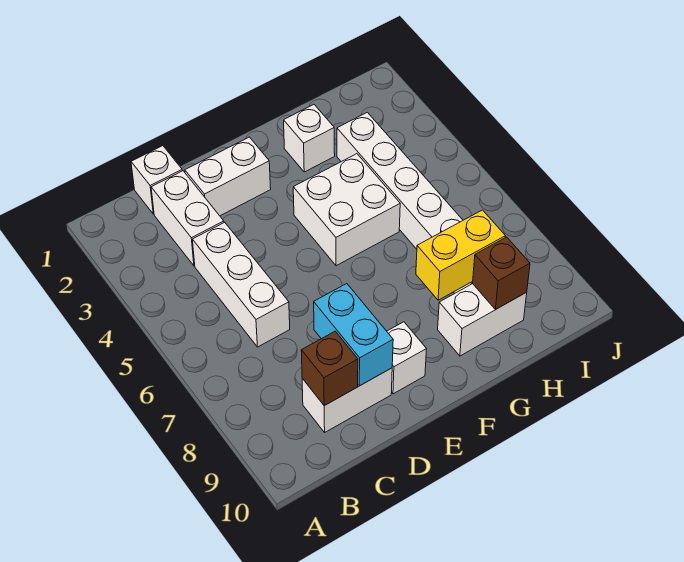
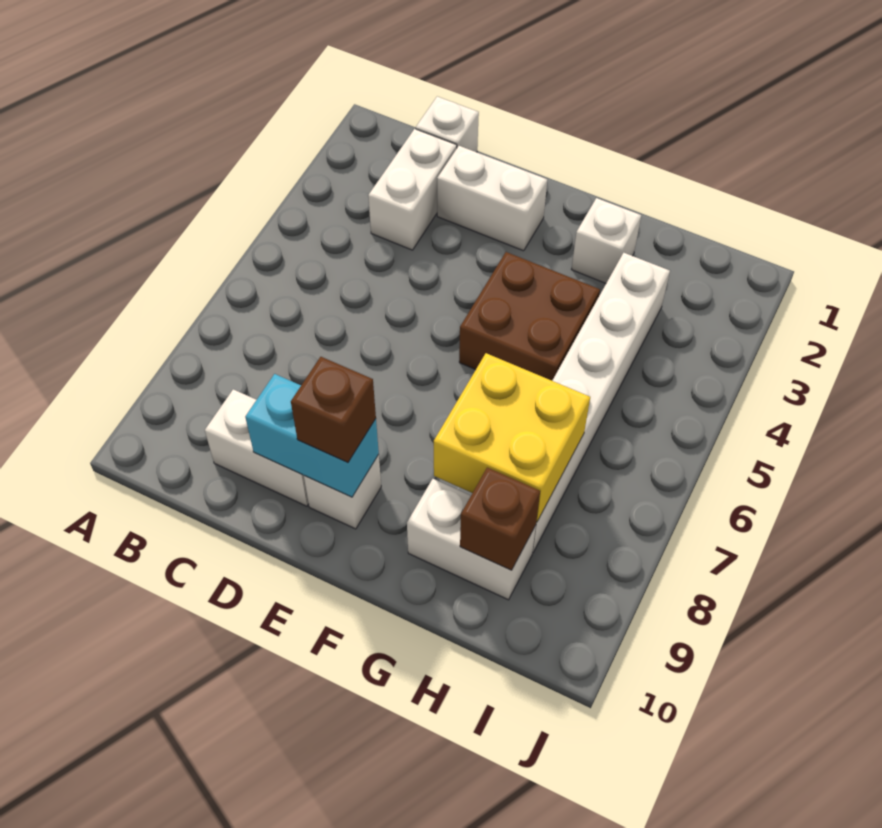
white brick C4:C6 level 1 -> none
brown brick C9 level 2 -> brown brick E9 level 3
cyan brick D8:D9 level 2 -> cyan brick D9:E9 level 2
white brick F4:G5 level 1 -> brown brick F4:G5 level 1
yellow brick G8:H8 level 2 -> yellow brick G7:H8 level 2

